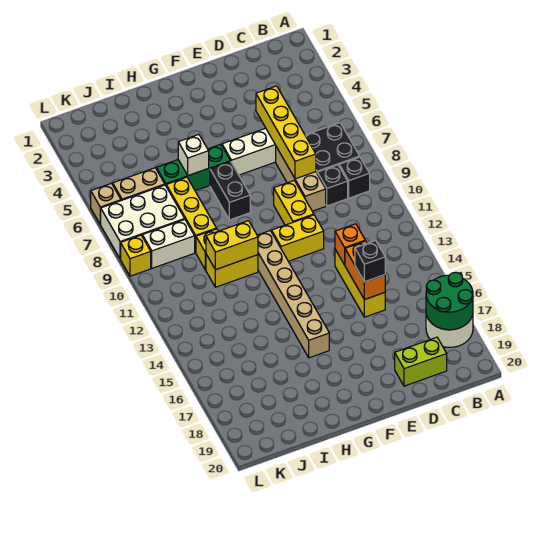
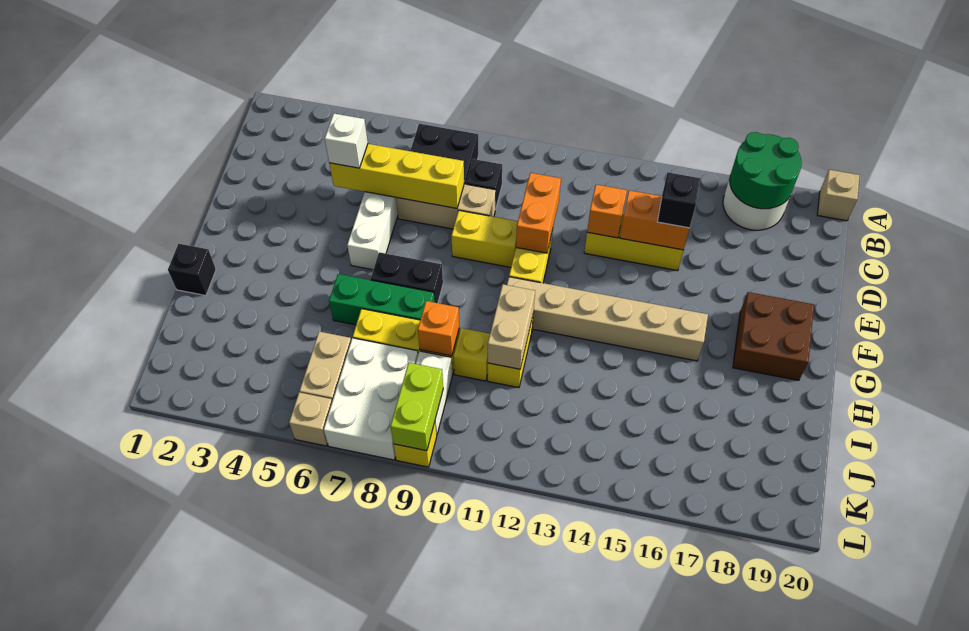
none -> tan brick A20 level 1
black brick B9 level 1 -> black brick H1 level 1
lime brick C19:D19 level 1 -> lime brick K9:L9 level 2
none -> orange brick D11:E11 level 2
none -> brown brick F18:G19 level 1
green brick G6:I6 level 1 -> green brick H6:H8 level 1
white brick H6 level 2 -> white brick D5 level 3
yellow brick H11:I11 level 2 -> tan brick H11:I11 level 2
none -> orange brick I9 level 2

